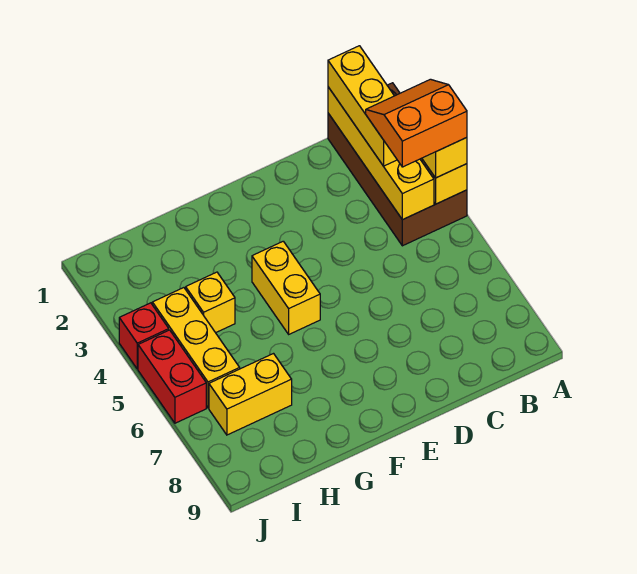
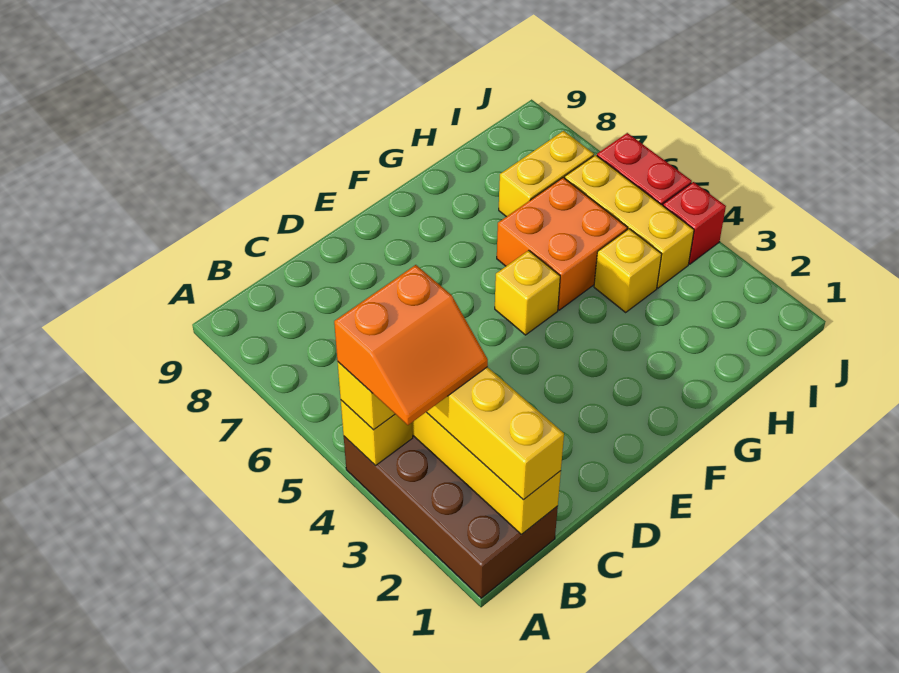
yellow brick F4:F5 level 1 -> yellow brick F5 level 1
none -> orange brick G5:H6 level 1

